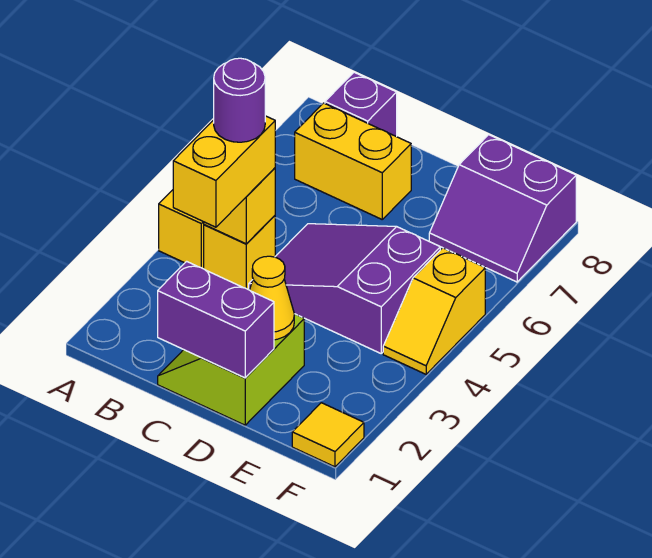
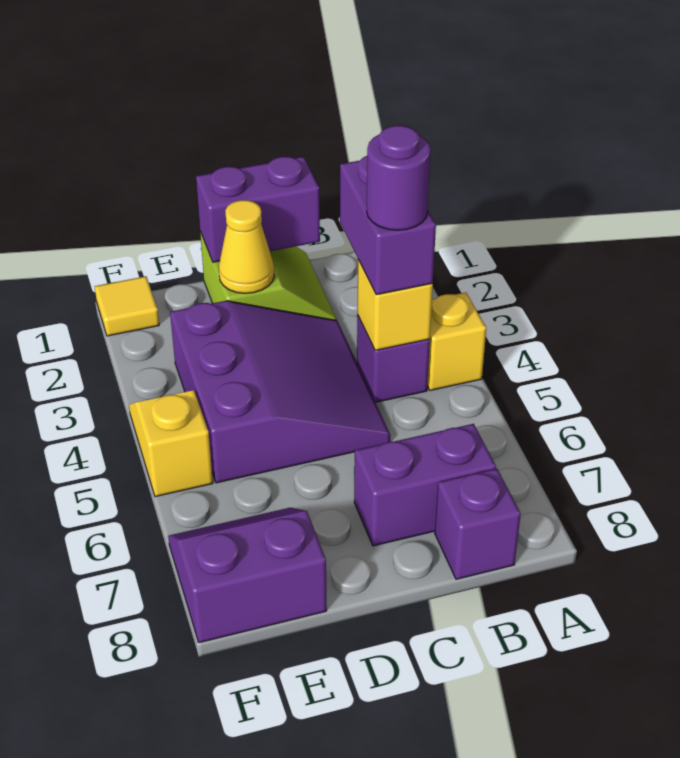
yellow brick B3:B4 level 3 -> purple brick B3:B4 level 3
yellow brick B4 level 1 -> purple brick B4 level 1
yellow brick B7:C7 level 1 -> purple brick B7:C7 level 1
purple slope C4:E5 level 1 top E -> purple slope C3:E5 level 1 top E

